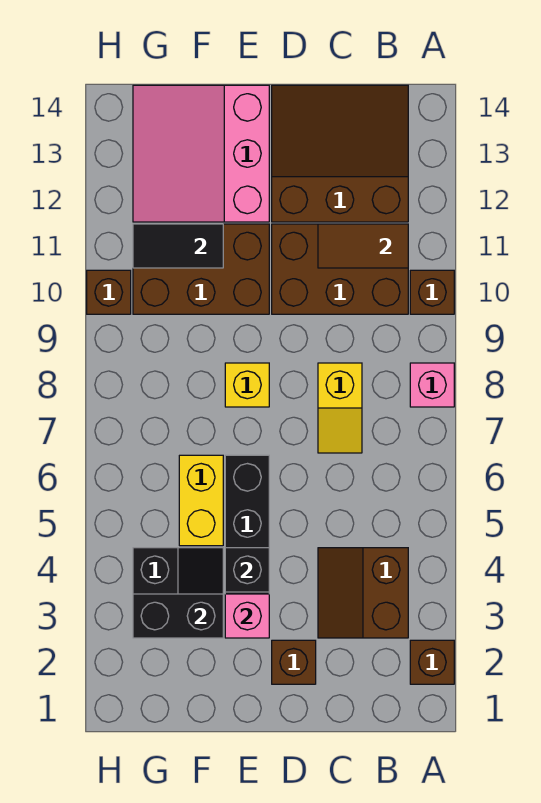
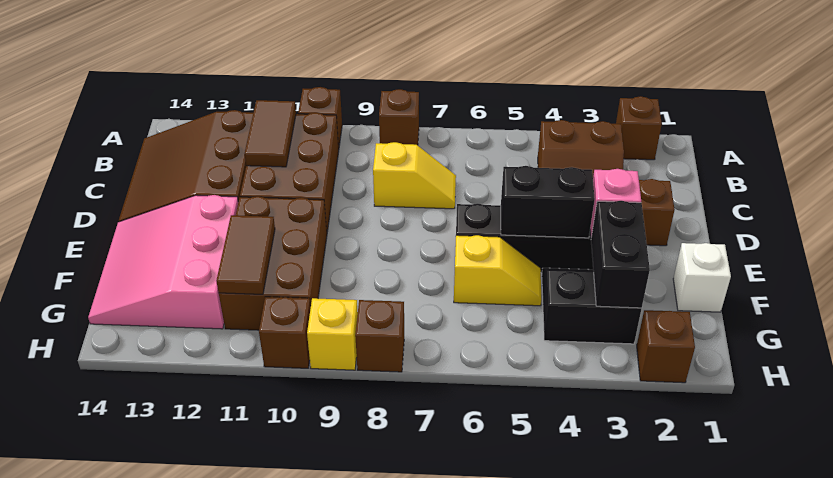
pink brick A8 level 1 -> brown brick A8 level 1
black brick E4 level 2 -> black brick E4:E5 level 2
yellow brick E8 level 1 -> yellow brick H9 level 1
pink slope E12:G14 level 1 top E -> pink slope E12:G14 level 1 top 12
none -> white brick F1 level 1
yellow brick F5:F6 level 1 -> yellow slope F5:F6 level 1 top 6
black tile F11:G11 level 2 -> brown tile F11:G11 level 2
none -> brown brick H2 level 1
none -> brown brick H8 level 1

